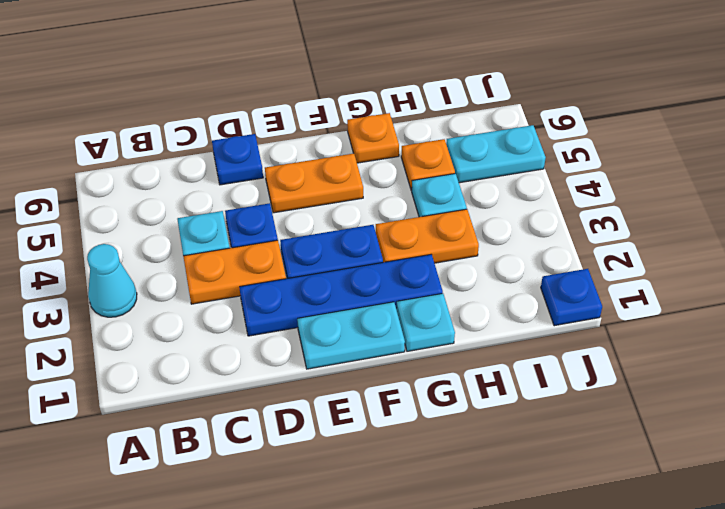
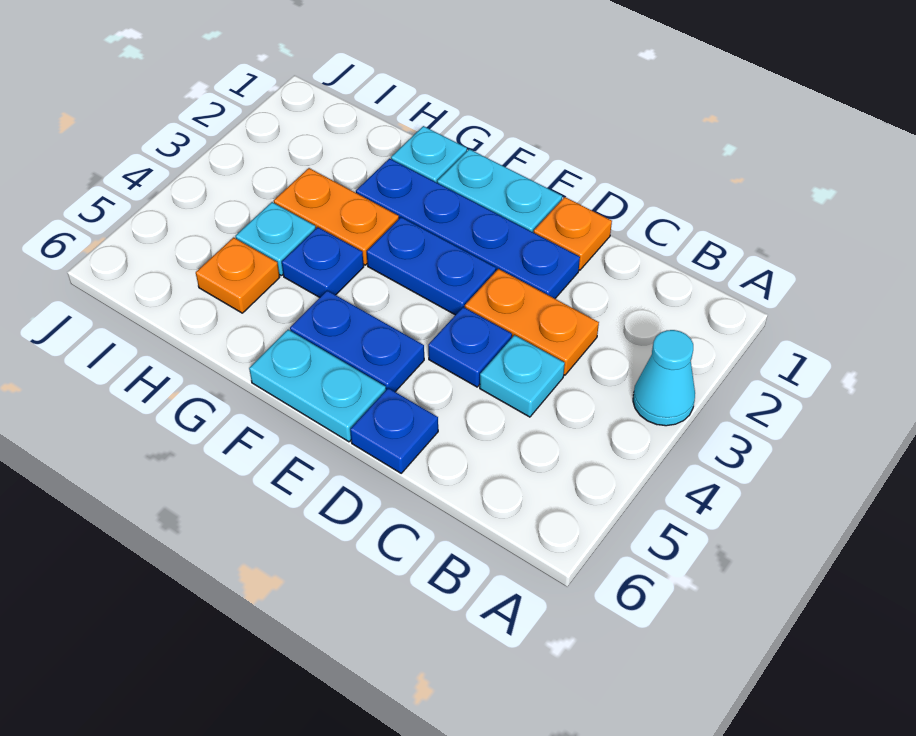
orange plate E5:F5 level 1 -> blue plate E5:F5 level 1
orange plate G6 level 1 -> orange plate D1 level 1
cyan plate I5:J5 level 1 -> cyan plate E6:F6 level 1
blue plate J1 level 1 -> blue plate G4 level 1

